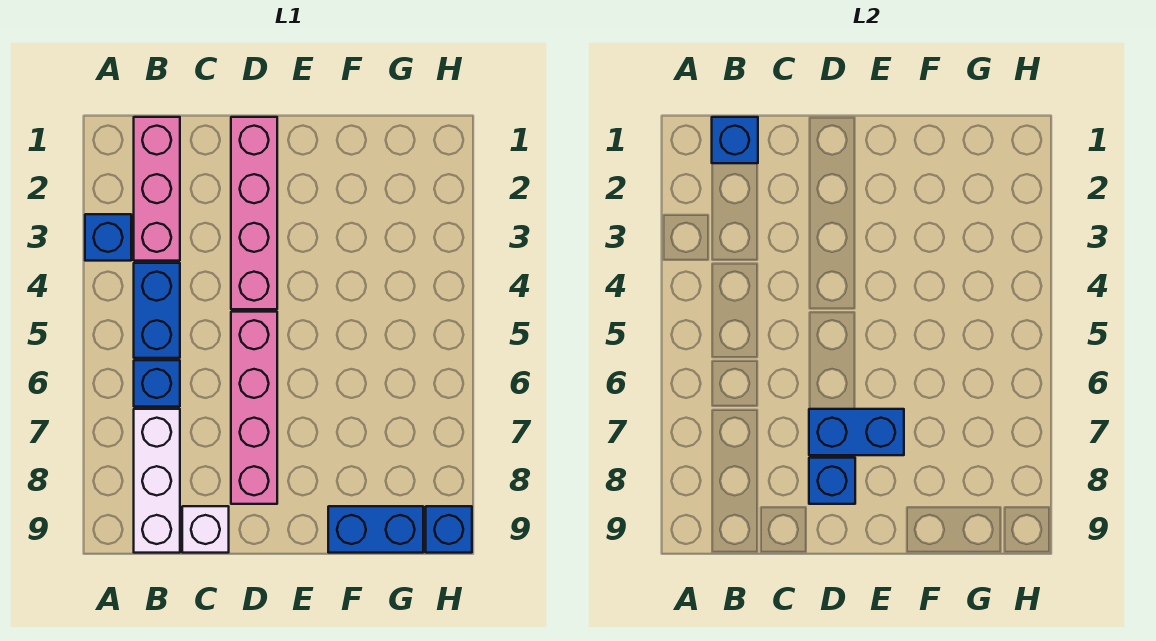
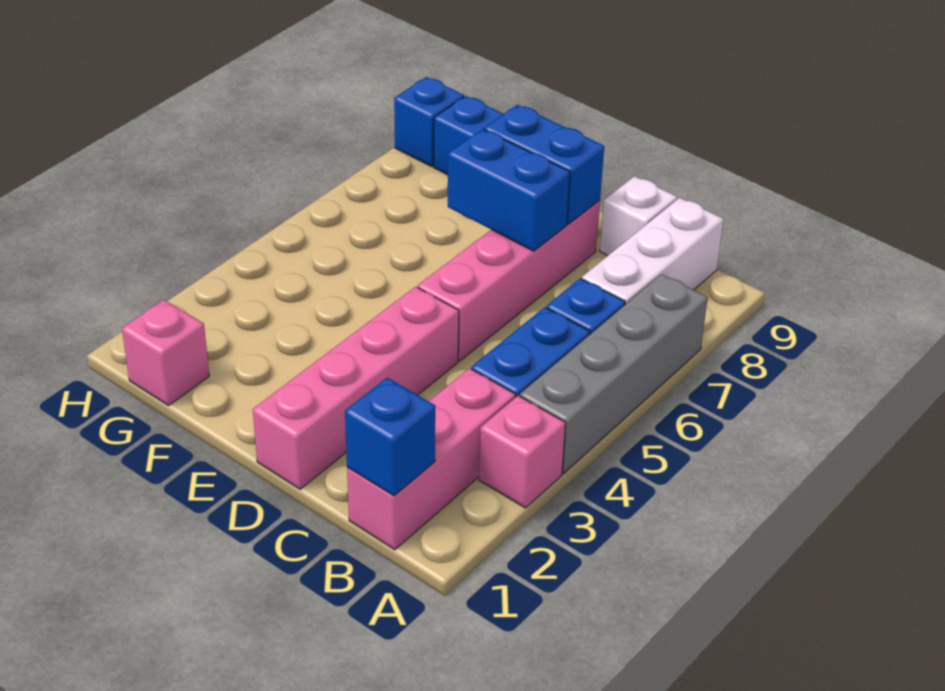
blue brick A3 level 1 -> pink brick A3 level 1
none -> grey brick A4:A7 level 1
blue brick D8 level 2 -> blue brick D8:E8 level 2
none -> pink brick G1 level 1

